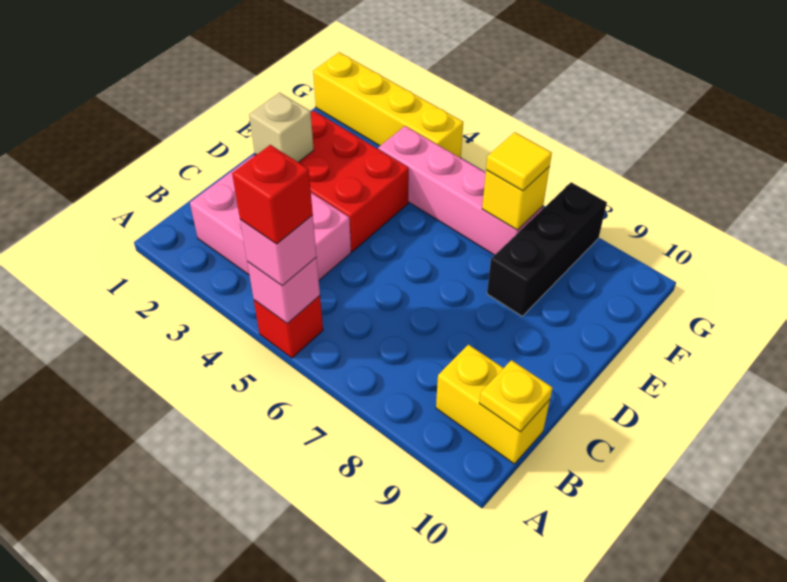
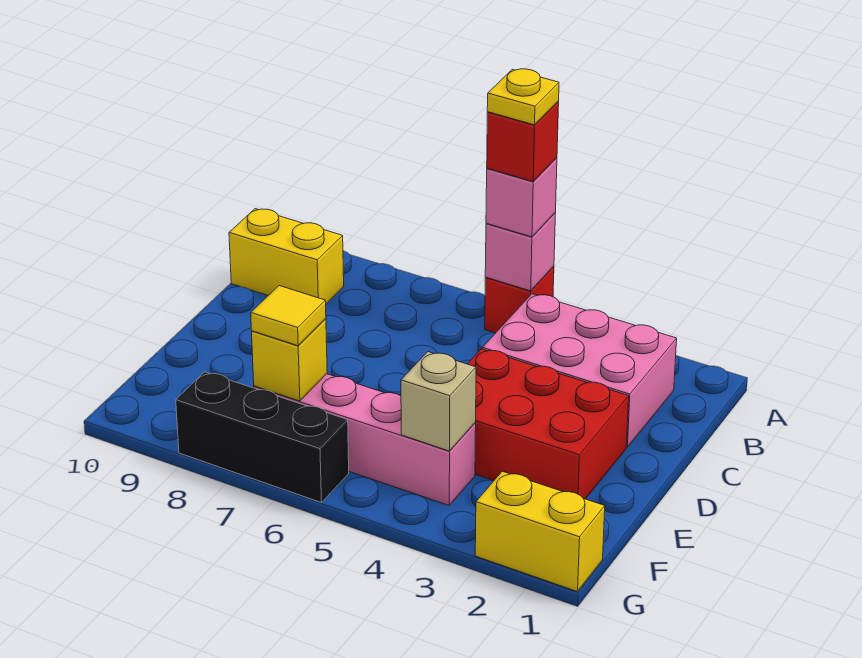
yellow plate B10 level 2 -> yellow plate A5 level 5
tan brick D2 level 2 -> tan brick F4 level 2
black brick E8:G8 level 1 -> black brick G6:G8 level 1
yellow brick G1:G4 level 1 -> yellow brick G1:G2 level 1

